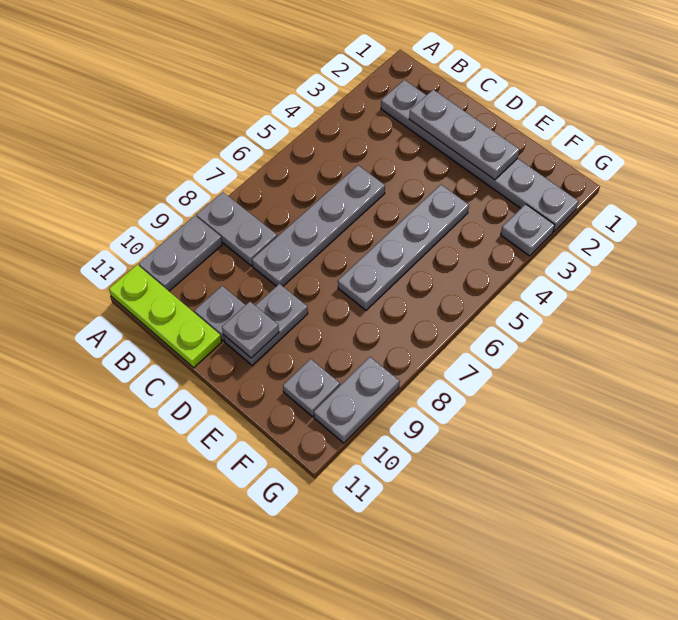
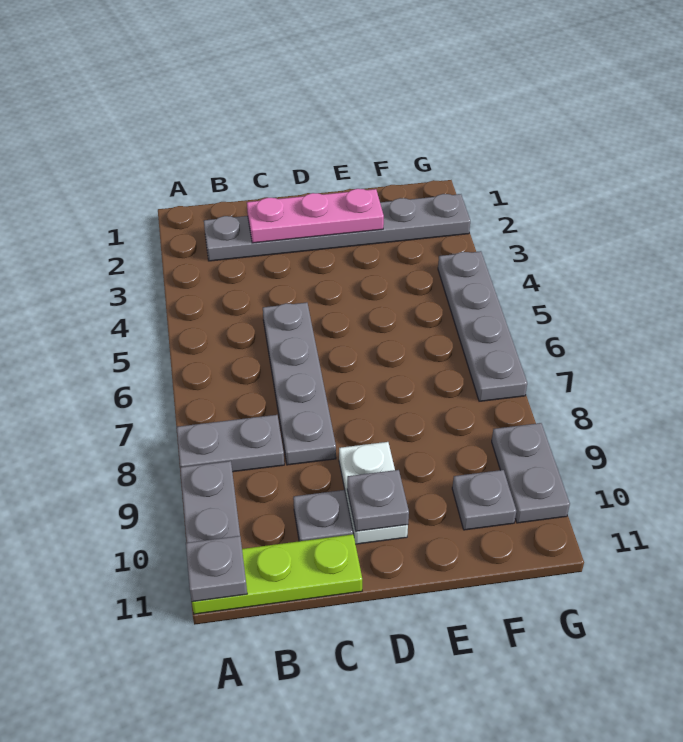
grey plate C2:E2 level 2 -> pink plate C2:E2 level 2
grey plate D9:D10 level 1 -> white plate D9:D10 level 1
grey plate E4:E7 level 1 -> grey plate G4:G7 level 1
grey plate G3 level 1 -> grey plate A11 level 2

